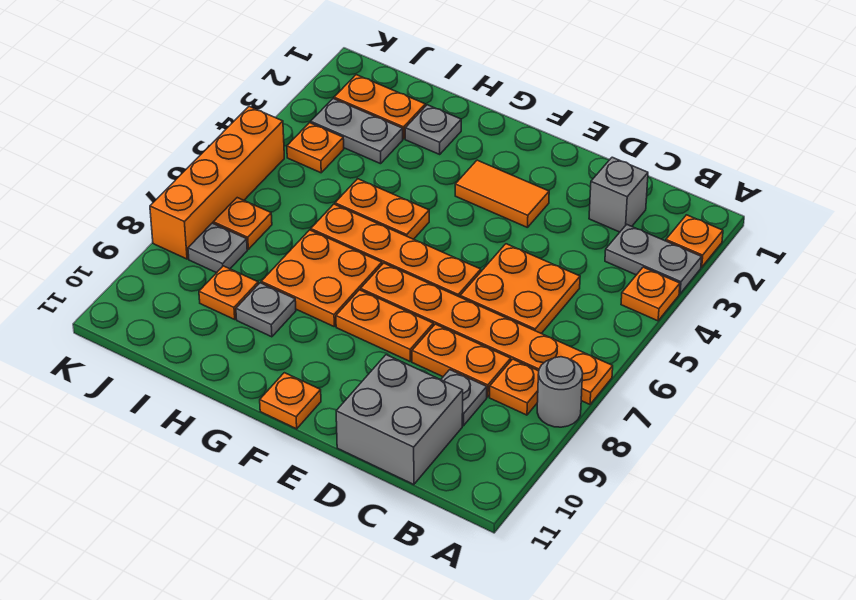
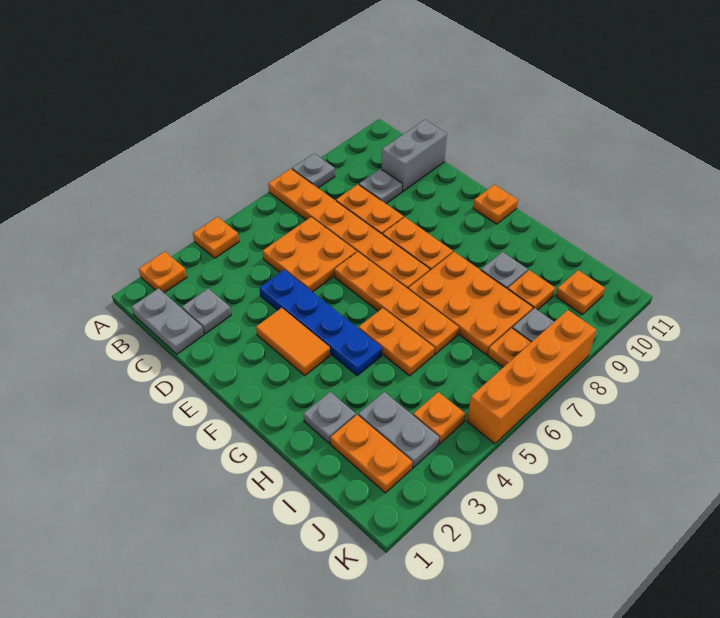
grey plate A3:B3 level 1 -> grey plate B1:C1 level 1
grey round brick A8 level 1 -> grey plate A8 level 1
orange plate B8 level 1 -> orange plate J10 level 1
grey brick C2 level 1 -> grey plate C2 level 1
grey brick C10:D11 level 1 -> grey brick C10:C11 level 1
none -> blue plate D4:G4 level 1
orange plate G7:H8 level 1 -> orange plate G7:I8 level 1

